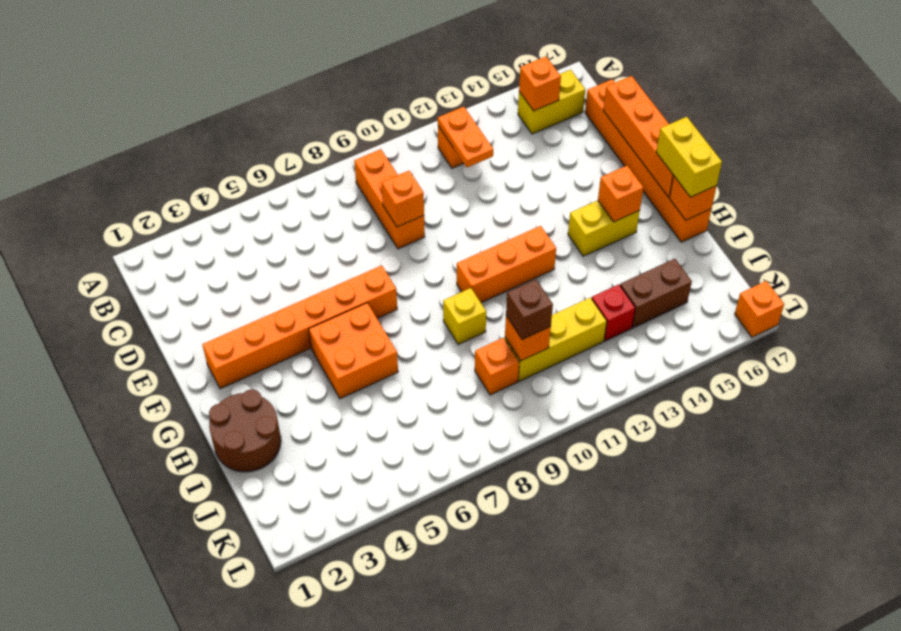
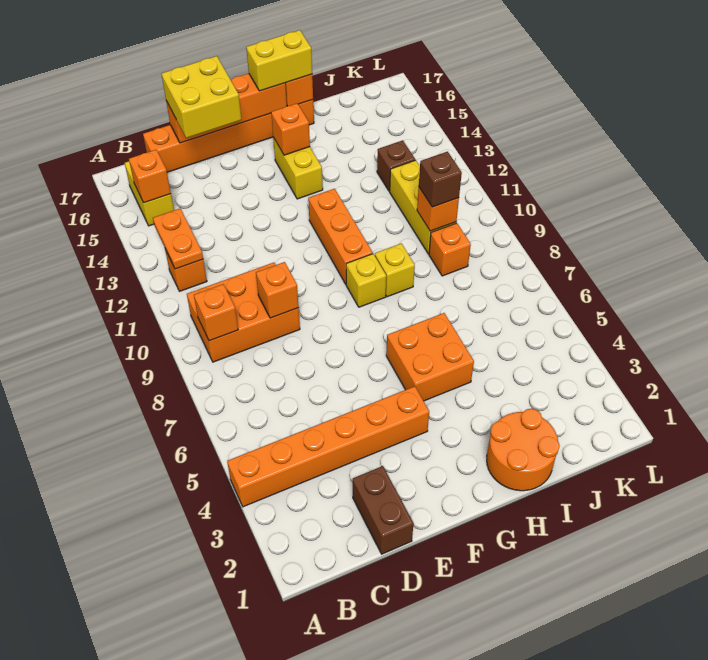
orange brick B9:D9 level 1 -> orange brick B9:D10 level 1
orange plate B12:C12 level 2 -> orange plate B12:B13 level 2
none -> yellow brick D16:E17 level 3
orange brick F2:F7 level 1 -> orange brick A4:F4 level 1
none -> yellow brick G9 level 1
brown round brick H1:I2 level 1 -> orange round brick H1:I2 level 1
red brick J13 level 1 -> brown brick J13 level 1
brown brick J14:J15 level 1 -> brown brick D1:D2 level 1
orange brick L17 level 1 -> orange brick B9 level 2

